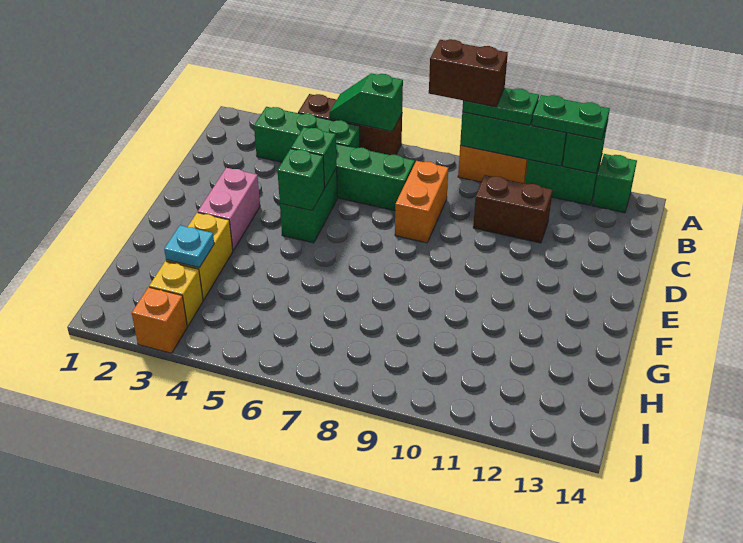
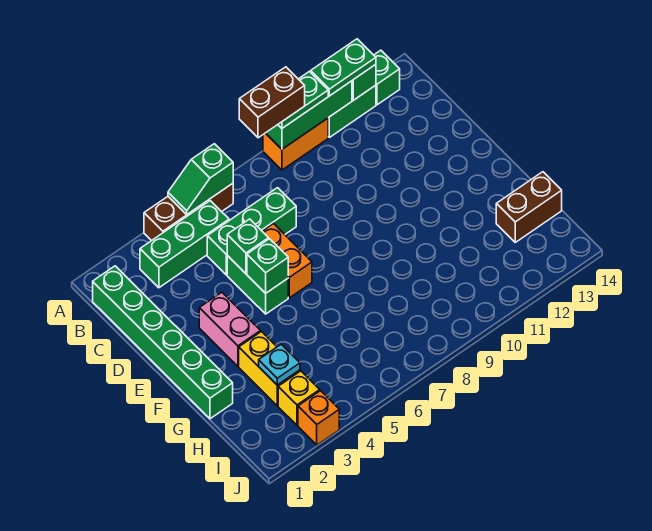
none -> green brick B1:G1 level 1
orange brick C8:D8 level 1 -> orange brick D6:E6 level 1
brown brick C10:C11 level 1 -> brown brick H13:H14 level 1

